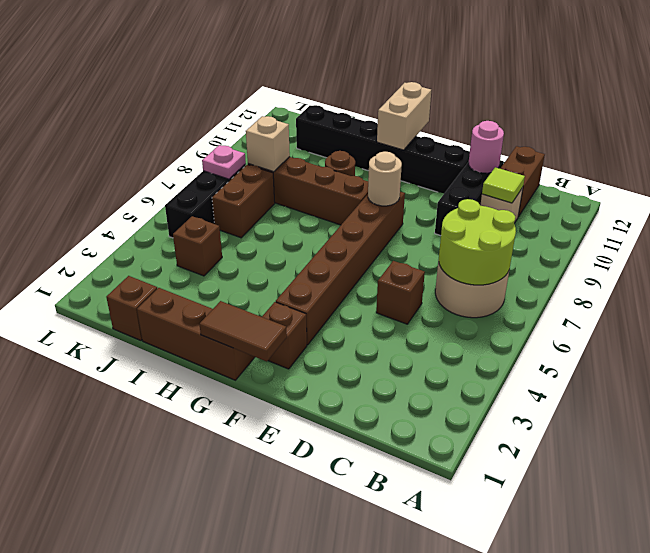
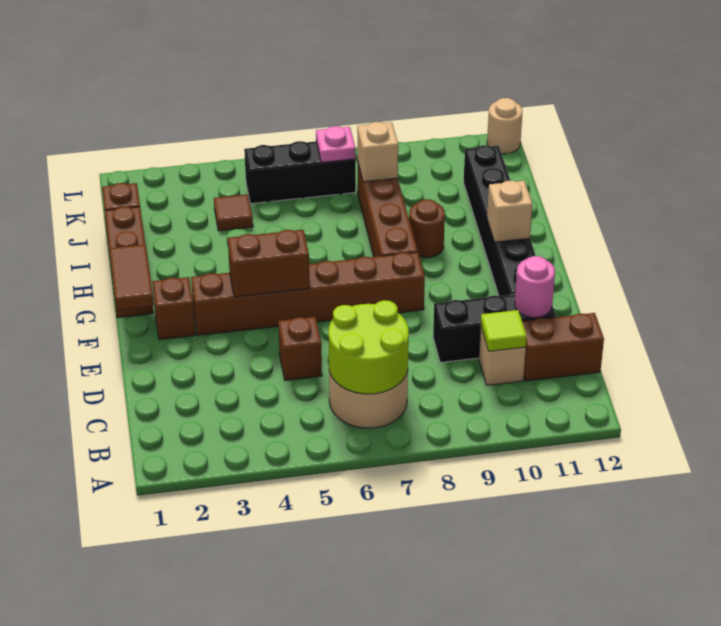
tan round brick F8 level 2 -> tan round brick L12 level 1
tan brick G11:G12 level 2 -> tan brick G11 level 2
brown brick J4 level 1 -> brown tile J4 level 1
brown brick J6:J7 level 1 -> brown brick F4:F5 level 2

